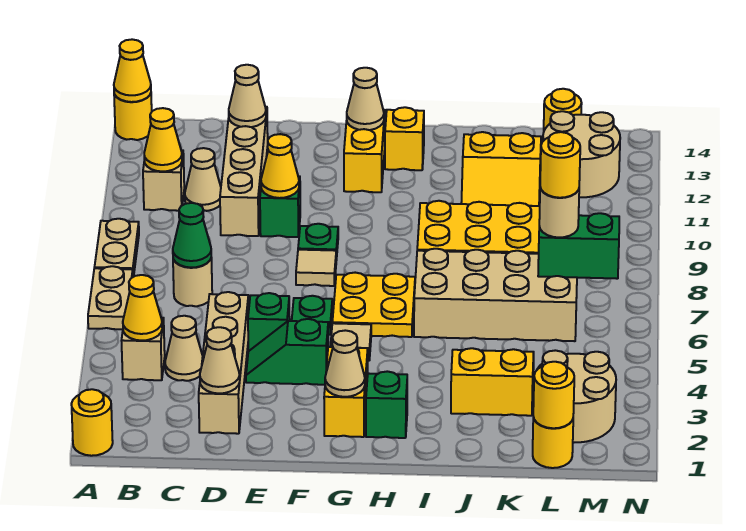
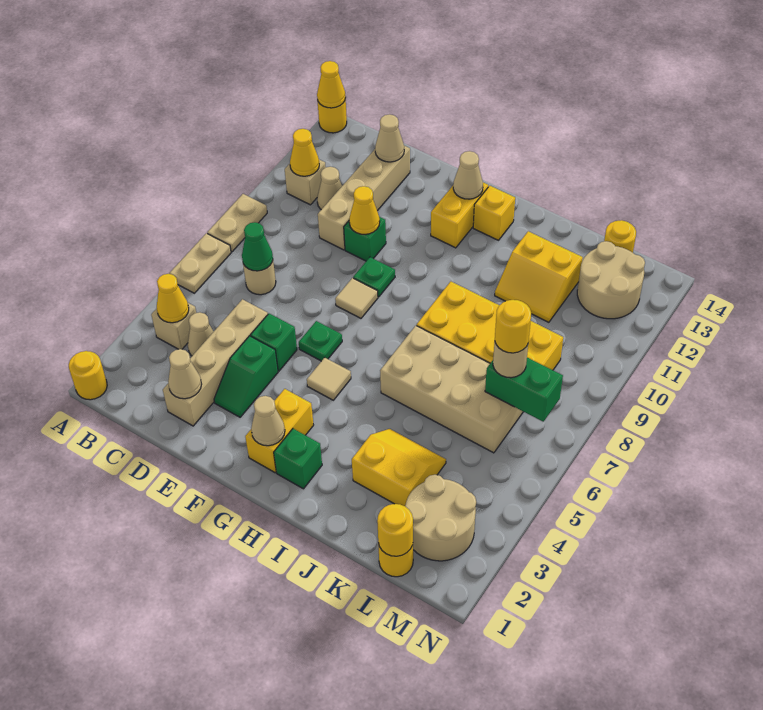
green slope E4:F4 level 1 top F -> green slope E3:E4 level 1 top 4
yellow plate G6:H7 level 1 -> none

